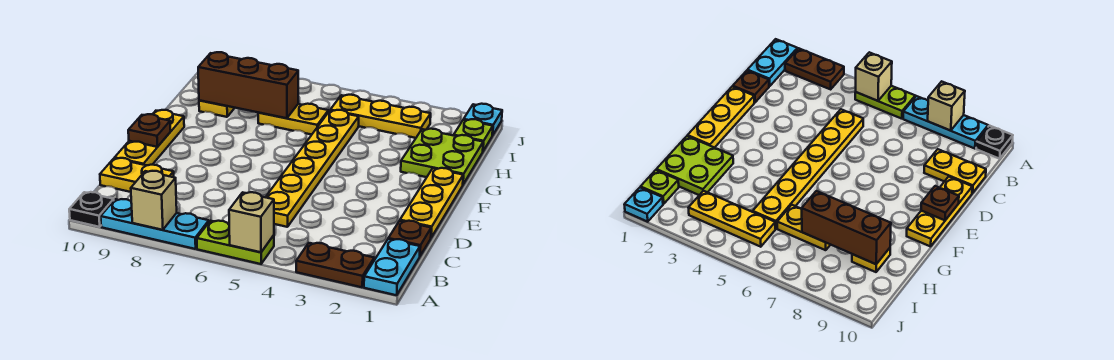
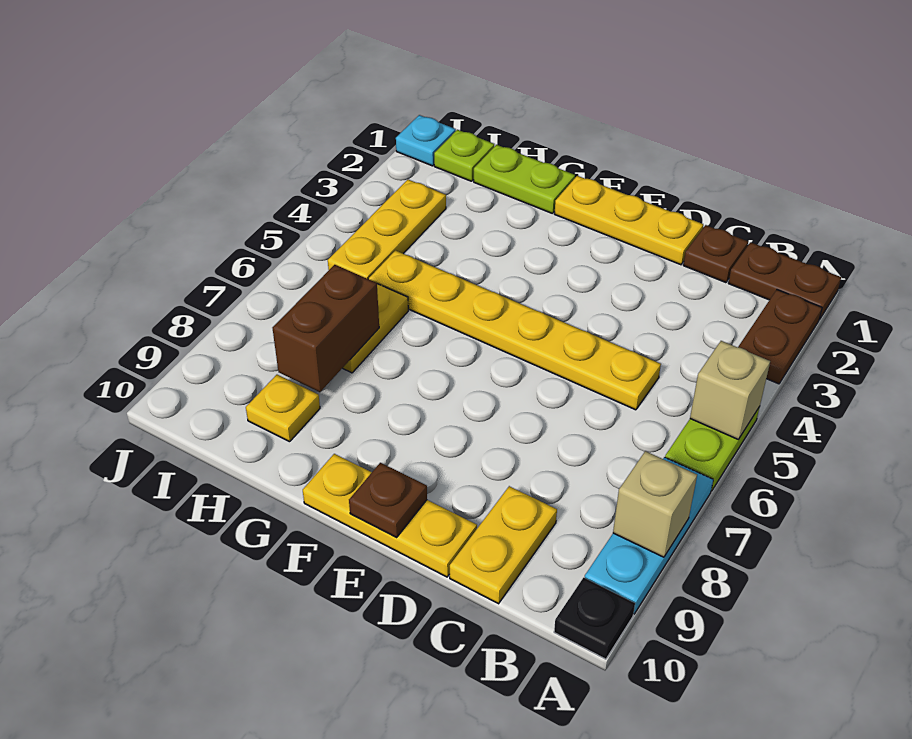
cyan plate A1:B1 level 1 -> brown plate A1:B1 level 1
lime plate G1:H2 level 1 -> lime plate G1:H1 level 1
brown brick H7:H9 level 2 -> brown brick H7:H8 level 2

